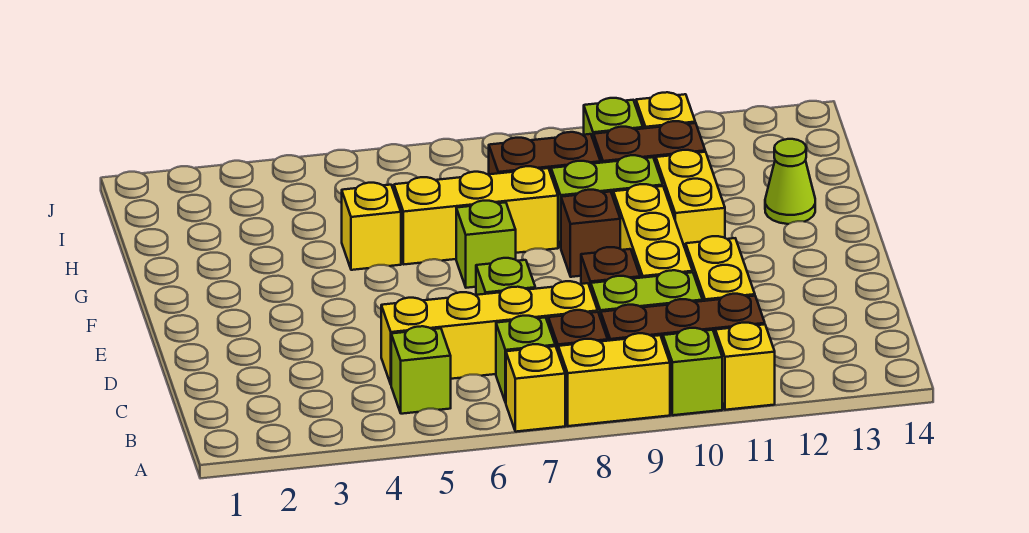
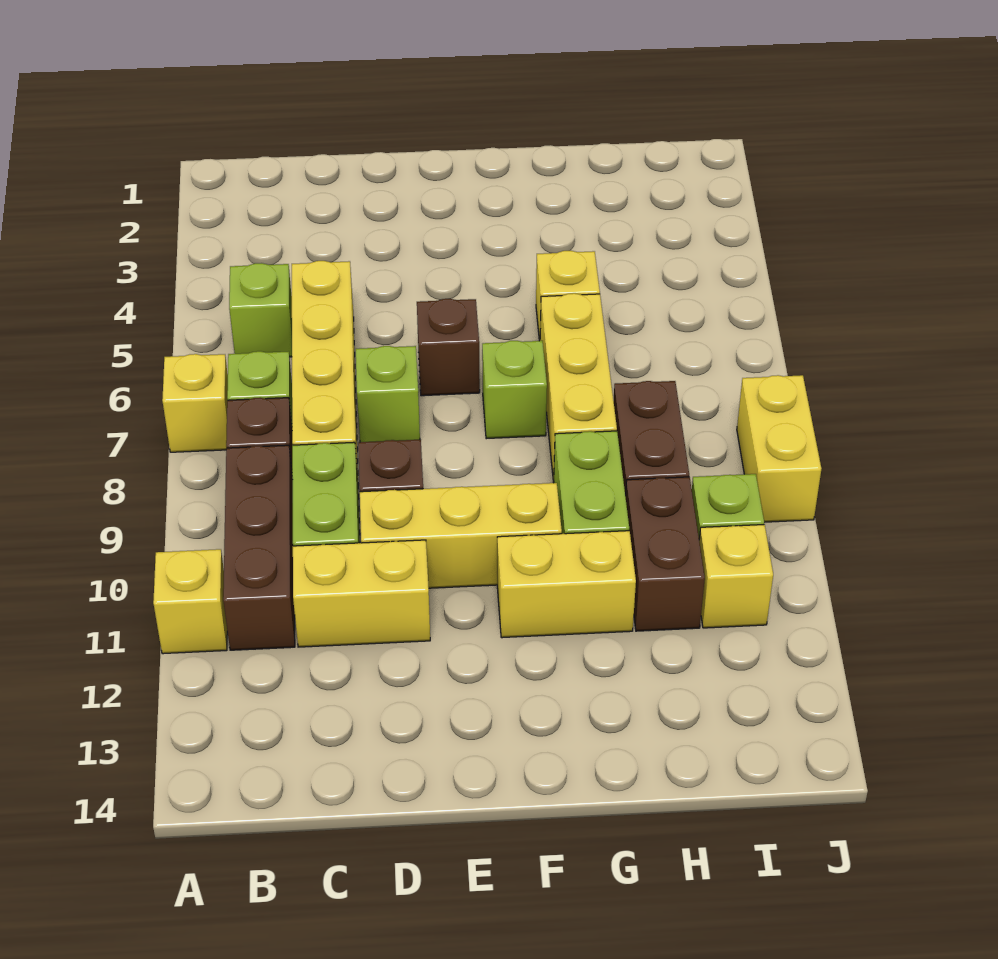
yellow brick A8:A9 level 1 -> yellow brick J8:J9 level 1
lime brick A10 level 1 -> none
brown brick F9 level 1 -> brown brick E6 level 1
lime cone G13 level 1 -> none

